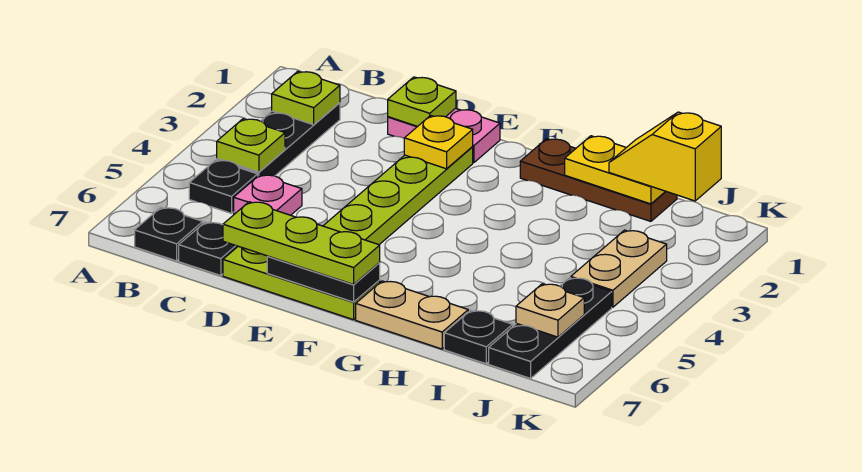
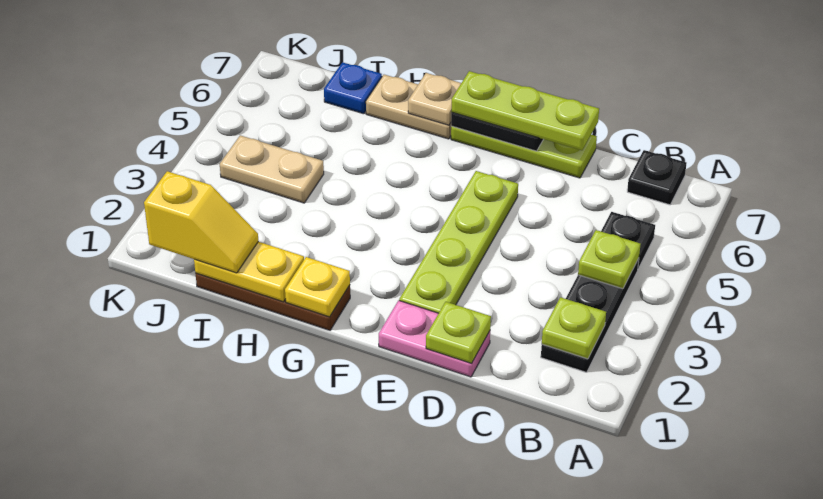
pink plate C5 level 1 -> none
black plate C7 level 1 -> none
yellow plate E2 level 2 -> yellow plate G1 level 2
black plate I7 level 1 -> blue plate I7 level 1
tan plate J3:J4 level 1 -> tan plate I4:J4 level 1
black plate J5:J7 level 1 -> none
tan plate J6 level 2 -> tan plate G7 level 2

